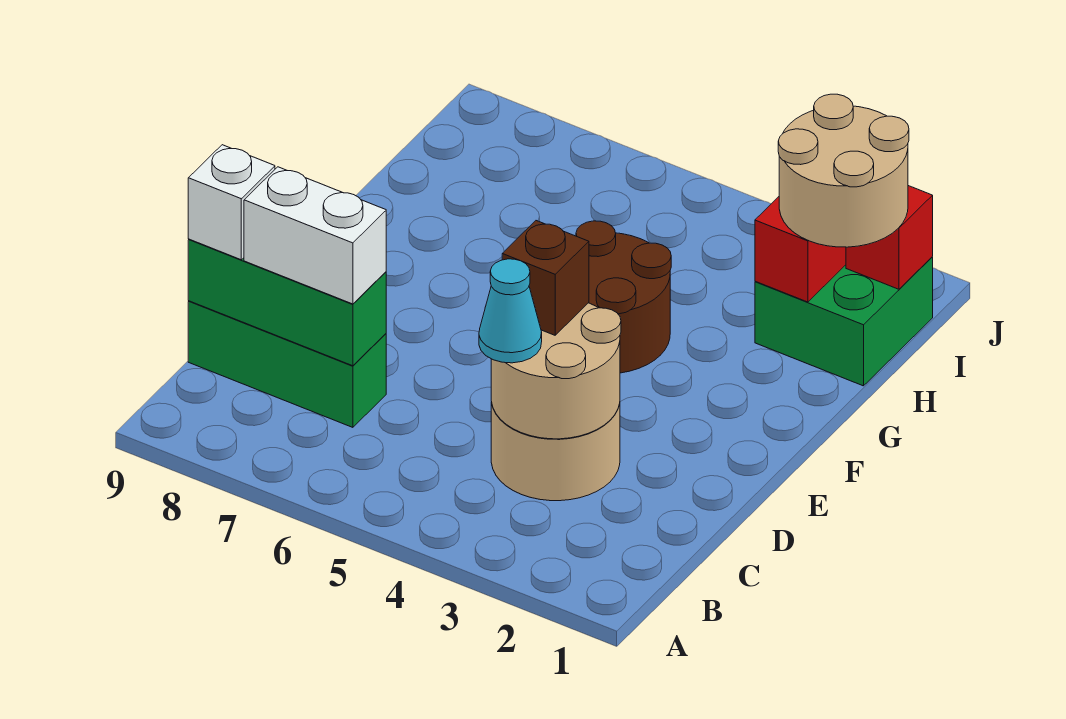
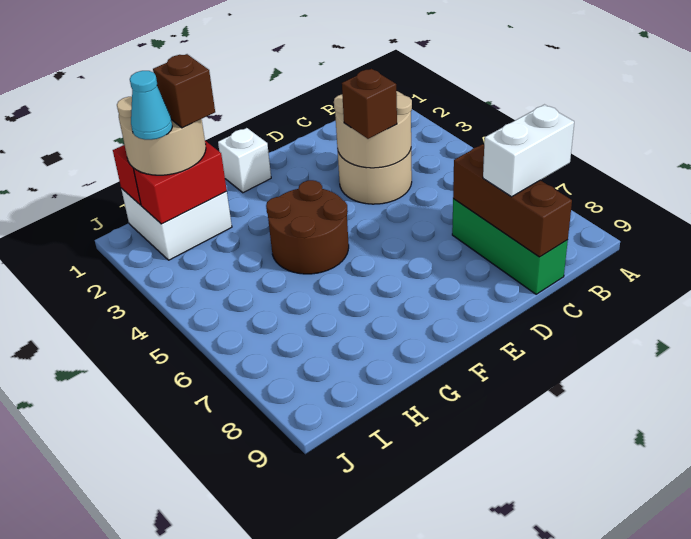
cyan cone C4 level 3 -> cyan cone I2 level 4
green brick C7:C9 level 2 -> brown brick C7:C9 level 2
white brick C7:C8 level 3 -> white brick B8:C8 level 3
white brick C9 level 3 -> white brick F1 level 1
green brick H1:I2 level 1 -> white brick H1:I2 level 1
none -> brown brick H2 level 4

